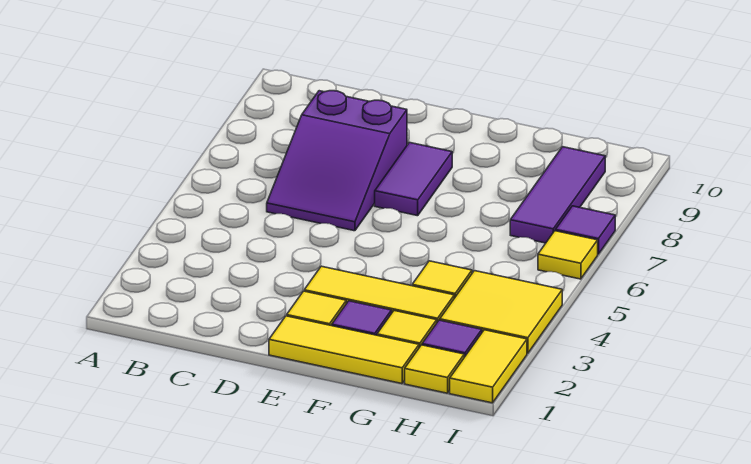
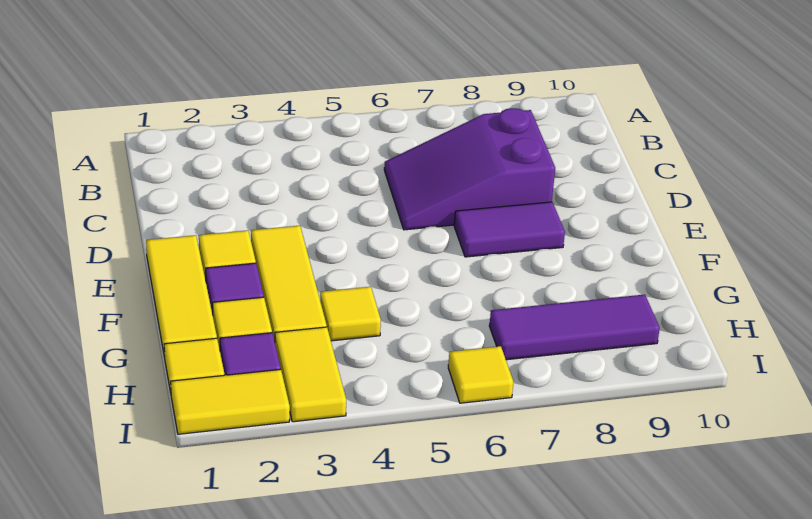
yellow tile H3:I4 level 1 -> yellow tile H3:I3 level 1
purple tile I7 level 1 -> none

